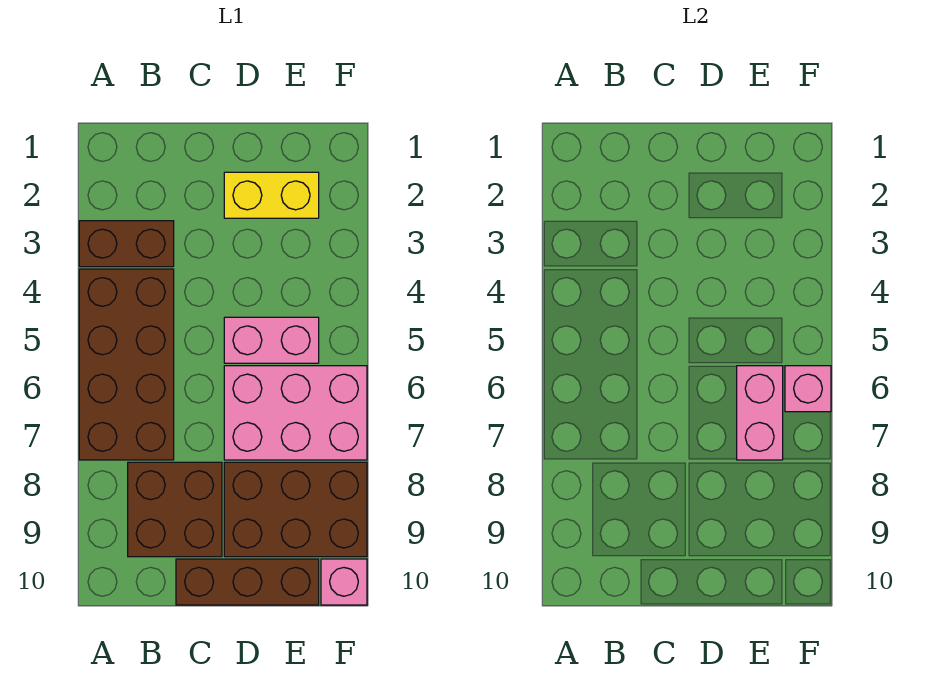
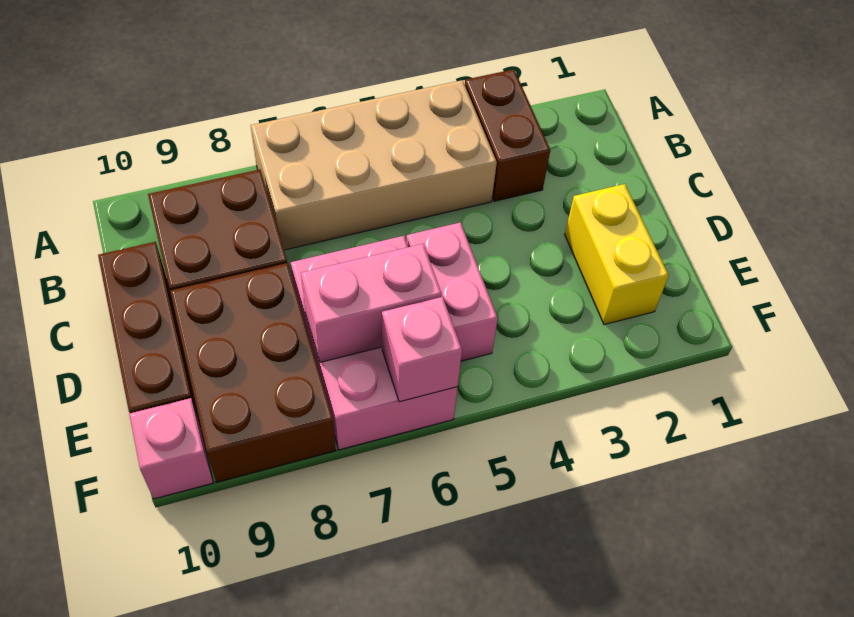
brown brick A4:B7 level 1 -> tan brick A4:B7 level 1

